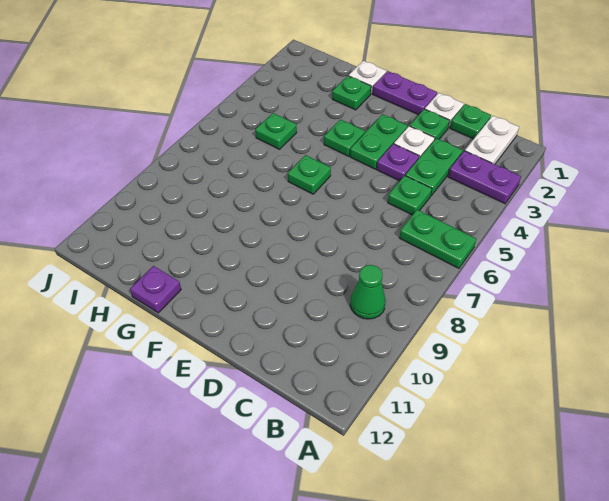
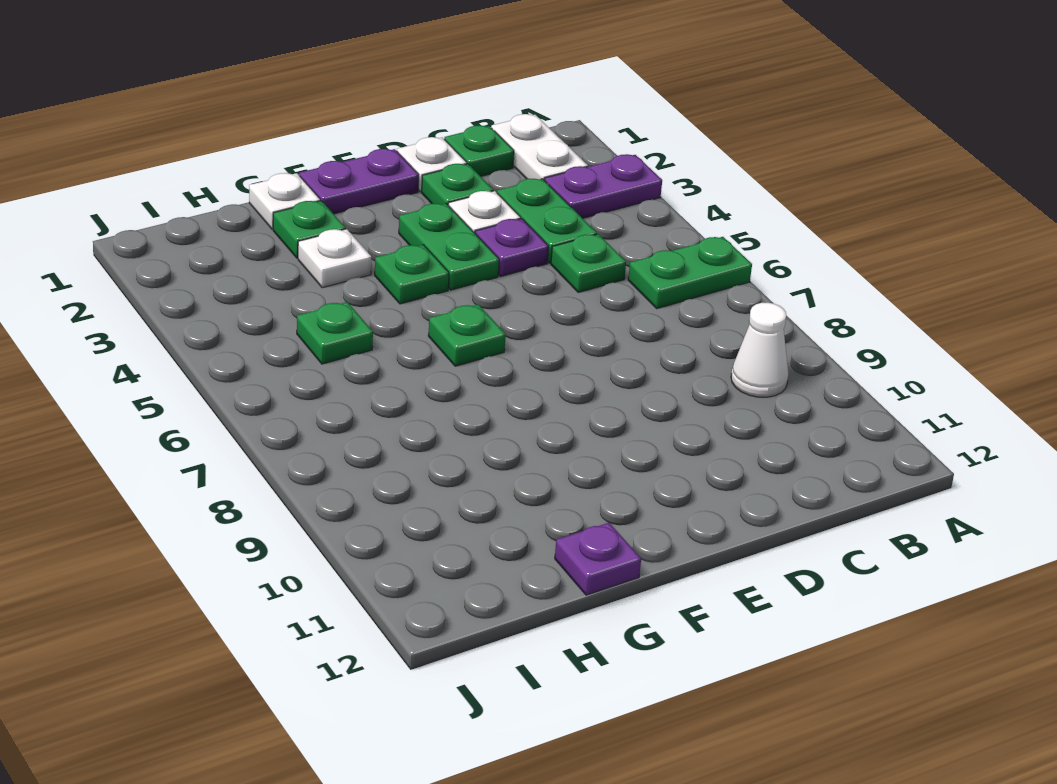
green cone B9 level 1 -> white cone B9 level 1
none -> white plate G3 level 1

